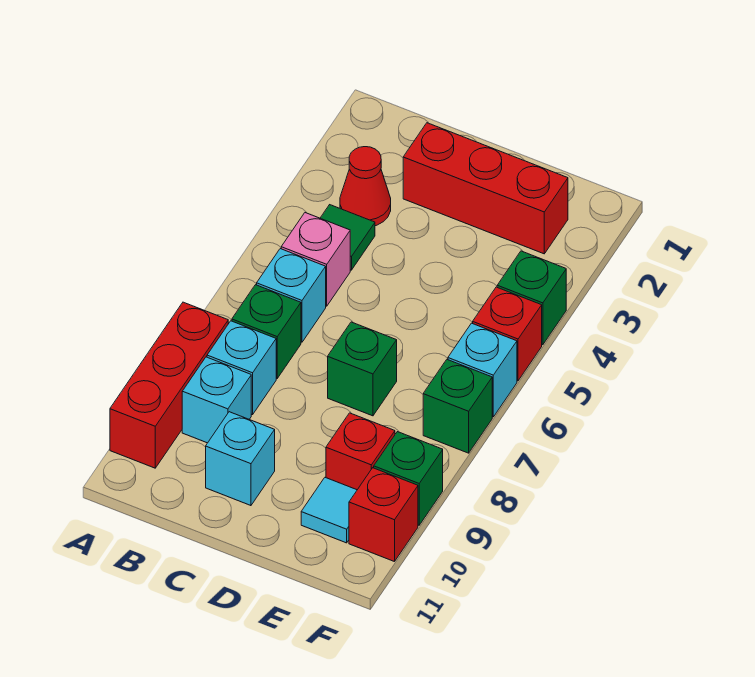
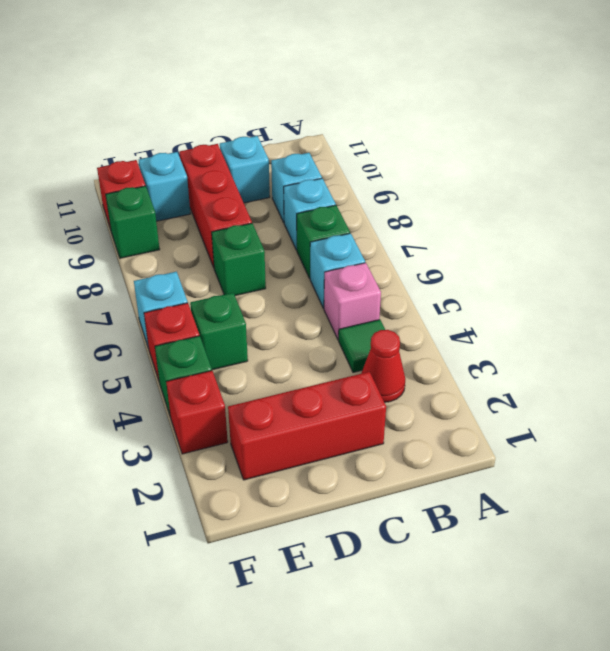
red brick A8:A10 level 1 -> red brick D8:D10 level 1
red brick E9 level 1 -> red brick F3 level 1
cyan tile E10 level 1 -> cyan brick E10 level 1
green brick F7 level 1 -> green brick E5 level 1

